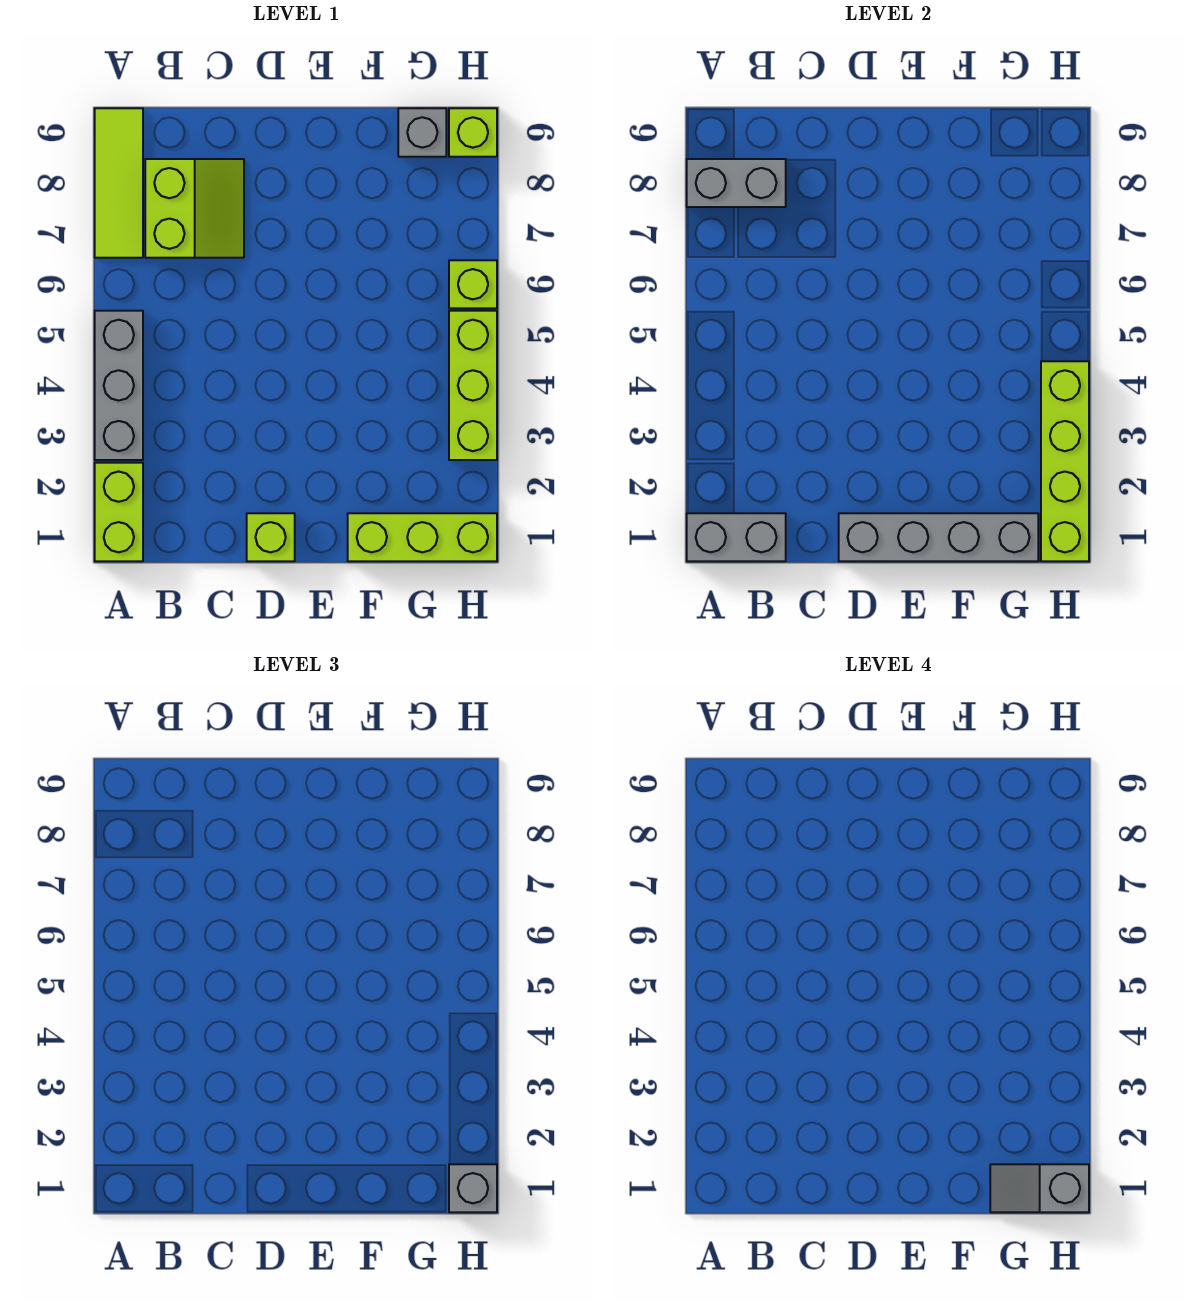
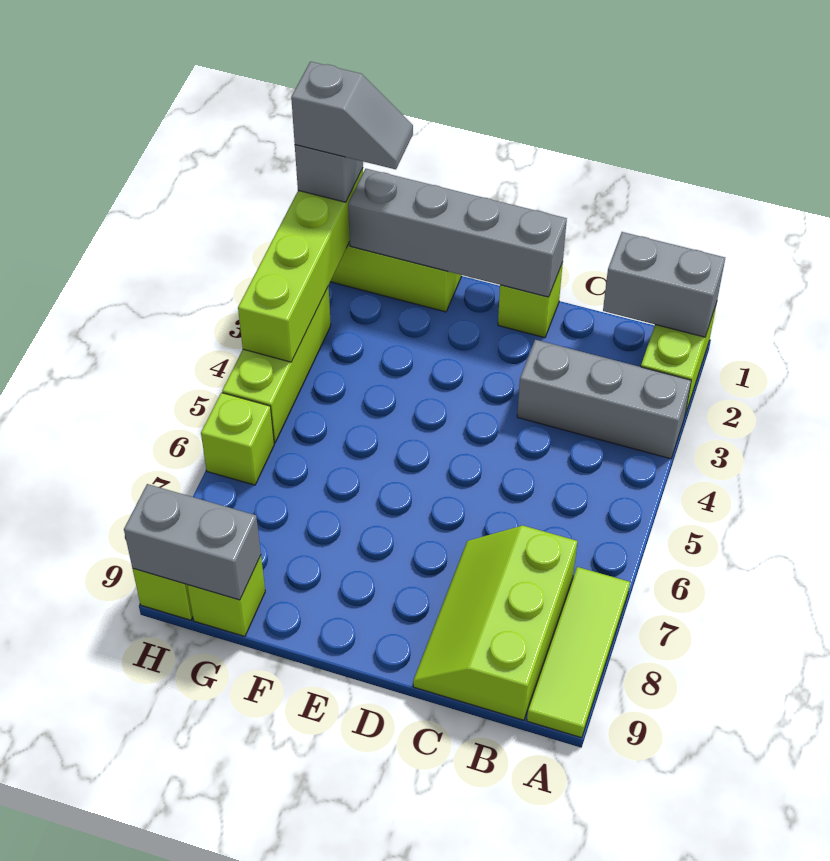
grey brick A3:A5 level 1 -> grey brick A3:C3 level 1
grey brick A8:B8 level 2 -> grey brick G9:H9 level 2
lime slope B7:C8 level 1 top B -> lime slope B7:C9 level 1 top B
grey brick G9 level 1 -> lime brick G9 level 1

